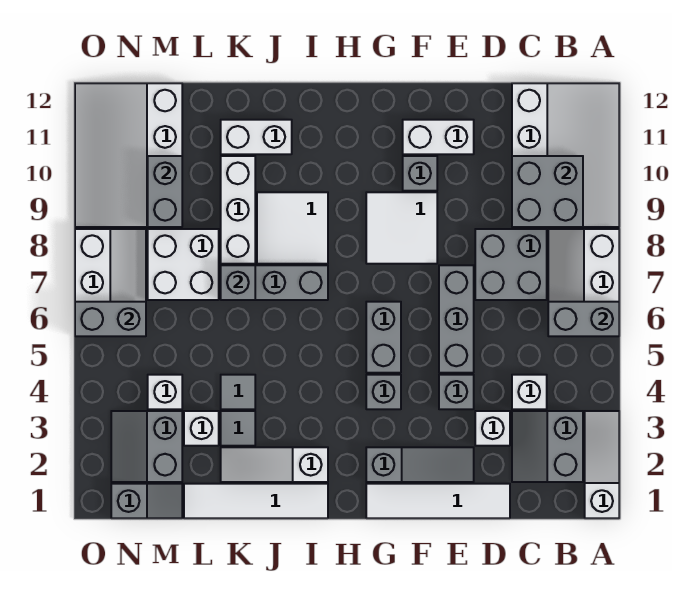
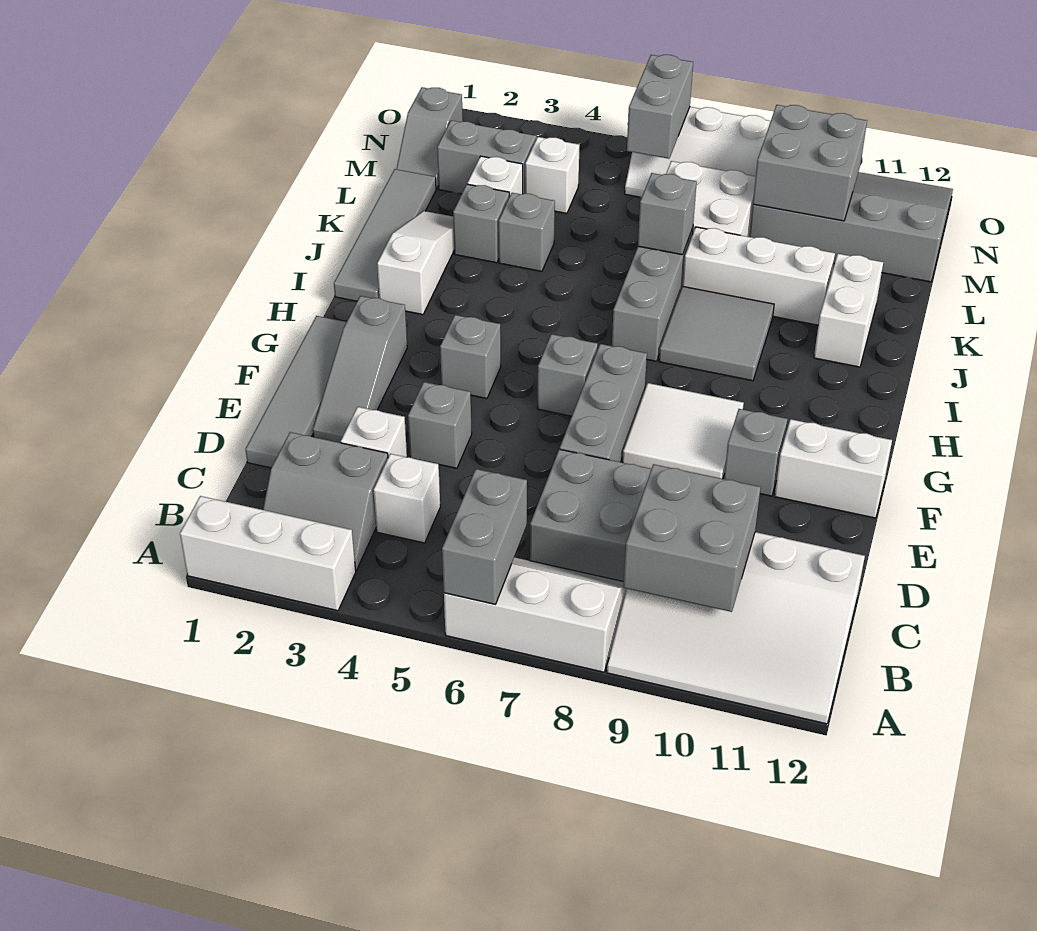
white slope A1:A3 level 1 top 1 -> white brick A1:A3 level 1
grey slope B2:C3 level 1 top B -> grey slope B2:C3 level 1 top C
white tile D1:G1 level 1 -> grey tile D1:G1 level 1
grey brick E5:E7 level 1 -> grey brick E7:G7 level 1
white brick E11:F11 level 1 -> white brick F11:F12 level 1
grey brick G5:G6 level 1 -> grey brick G6 level 1
white tile I1:L1 level 1 -> grey tile I1:L1 level 1
white tile I8:J9 level 1 -> grey tile I8:J9 level 1
grey tile K3 level 1 -> grey brick K3 level 1
grey tile K4 level 1 -> grey brick K4 level 1
white slope M9:O12 level 1 top M -> grey slope M9:O12 level 1 top M
grey brick M9:M10 level 2 -> grey brick M9:N10 level 2

